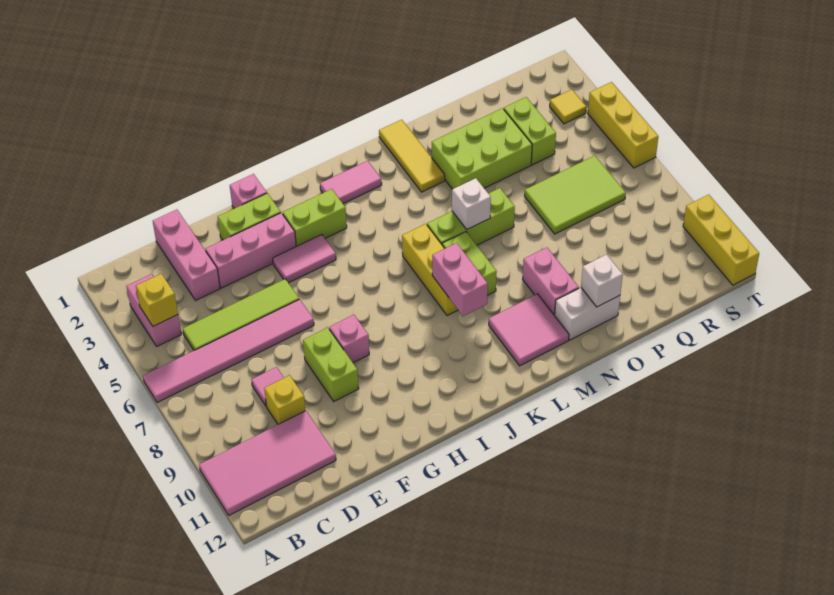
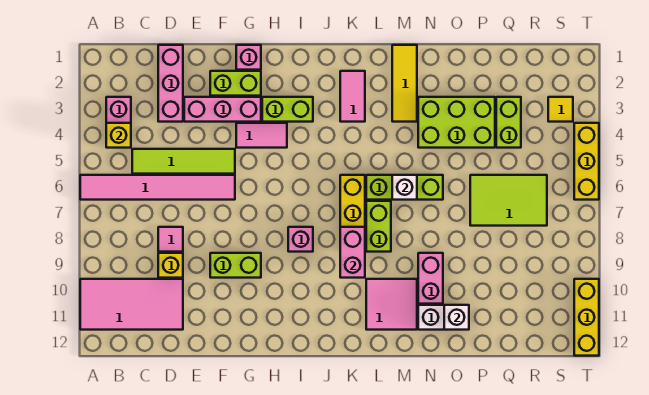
lime brick F8:F9 level 1 -> lime brick F9:G9 level 1
pink brick G8 level 1 -> pink brick I8 level 1
pink tile J2:K2 level 1 -> pink tile K2:K3 level 1

